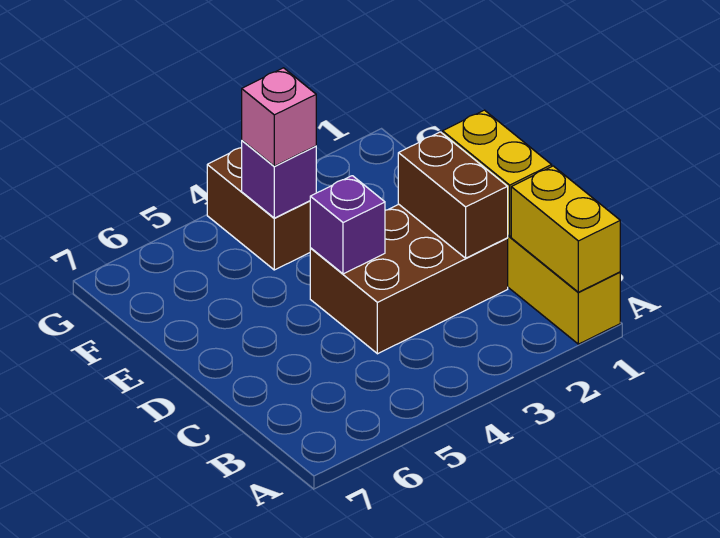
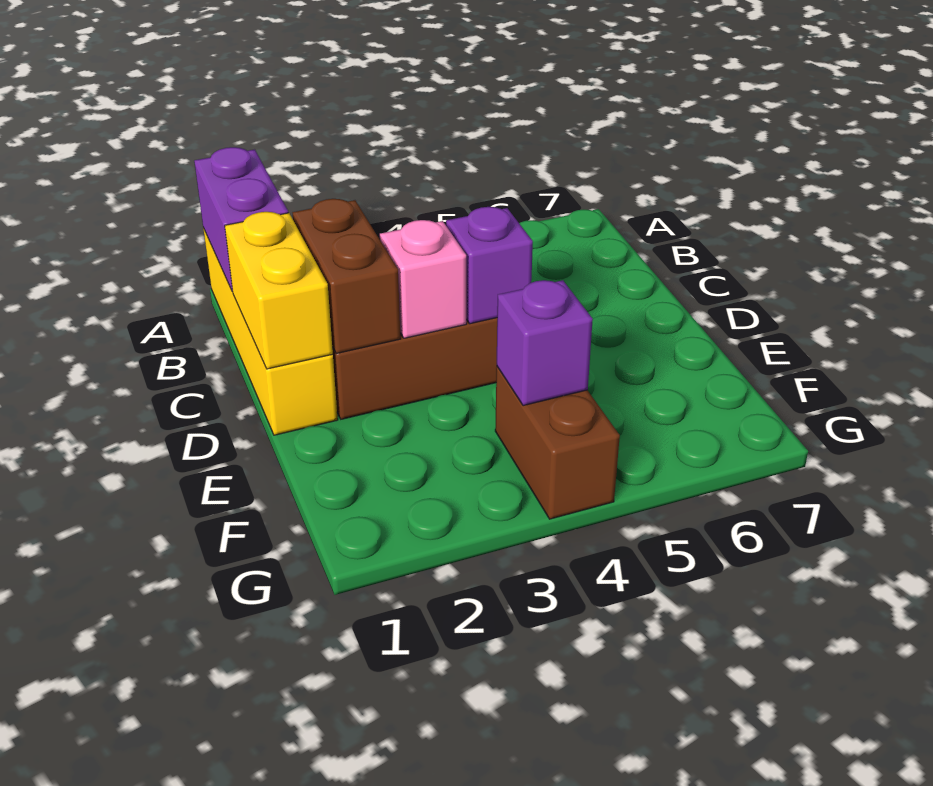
yellow brick A1:B1 level 2 -> purple brick A1:B1 level 2
pink brick F4 level 3 -> pink brick D3 level 2

